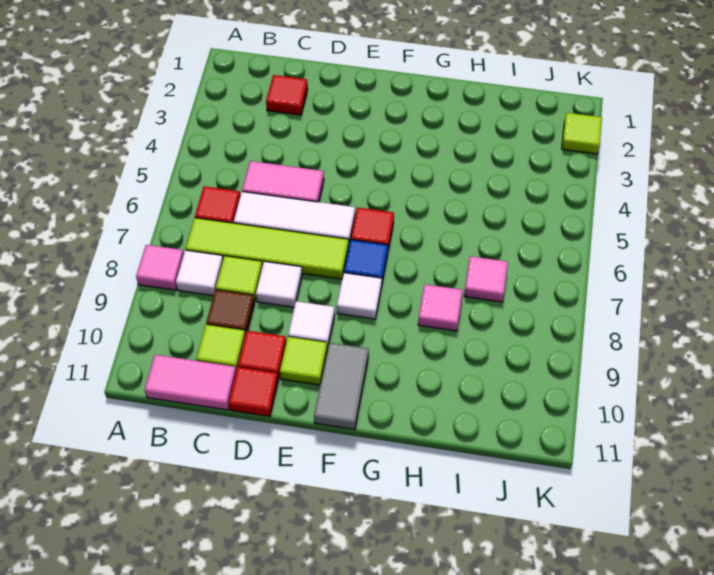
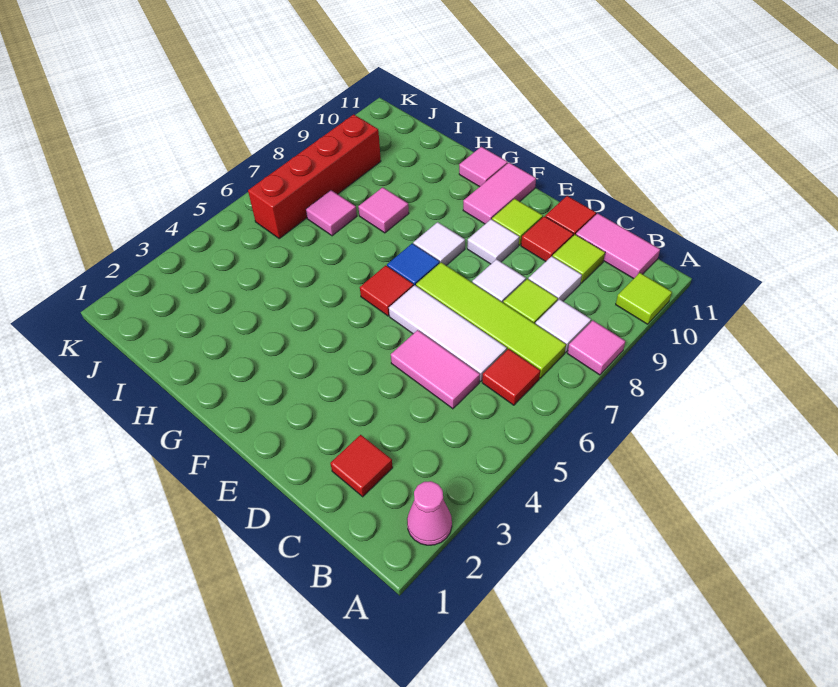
none -> pink cone A2 level 1
brown tile C9 level 1 -> white tile C9 level 1
grey tile F10:F11 level 1 -> pink tile F10:F11 level 1
none -> pink tile G11 level 1
none -> red brick J6:J9 level 1
lime tile K2 level 1 -> lime tile A10 level 1

